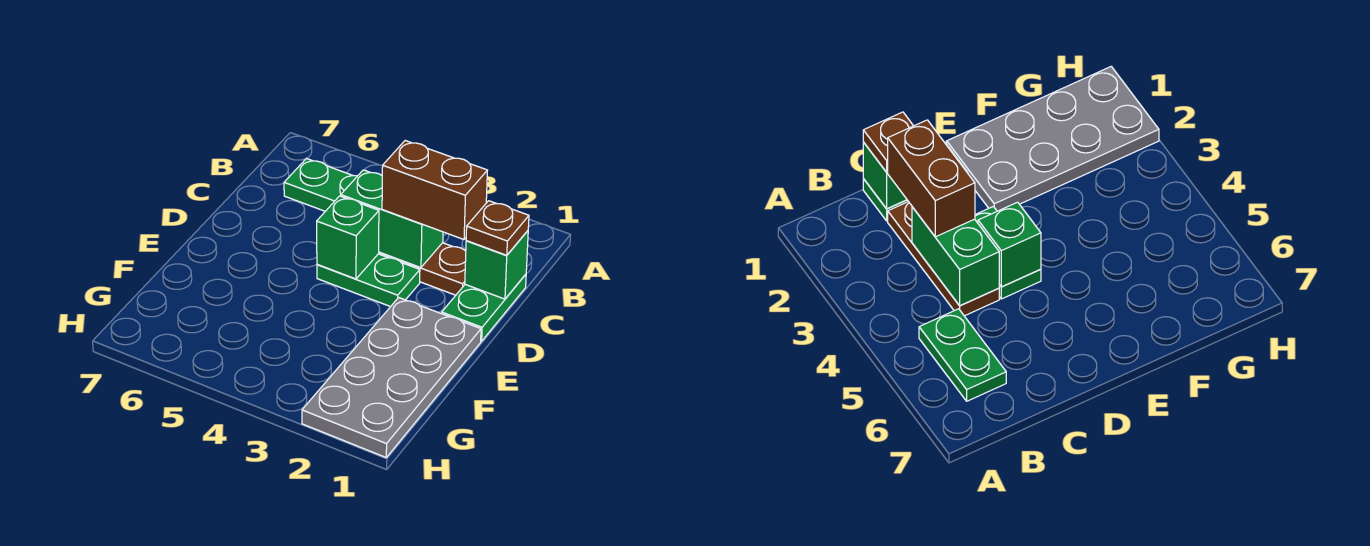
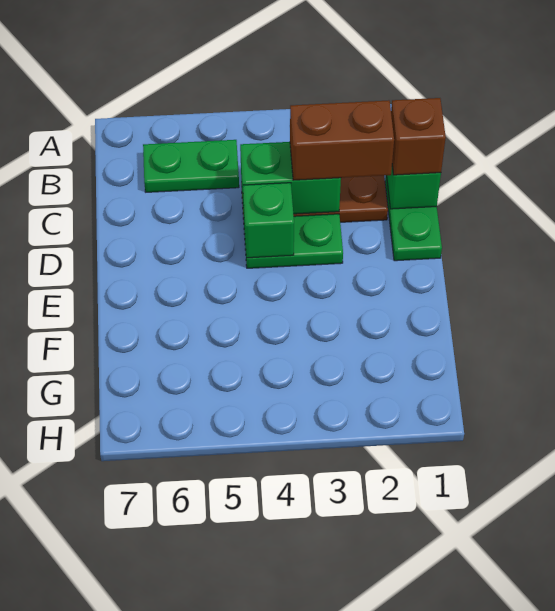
brown plate C1 level 3 -> brown brick C1 level 3
grey plate E1:H2 level 1 -> none

